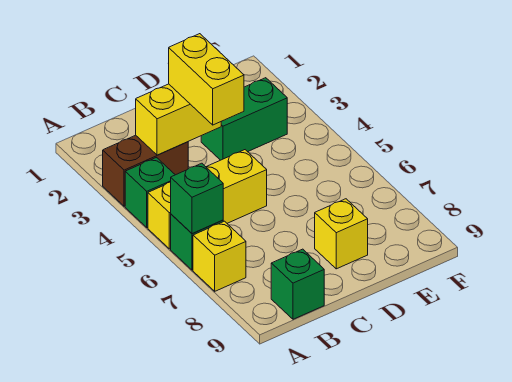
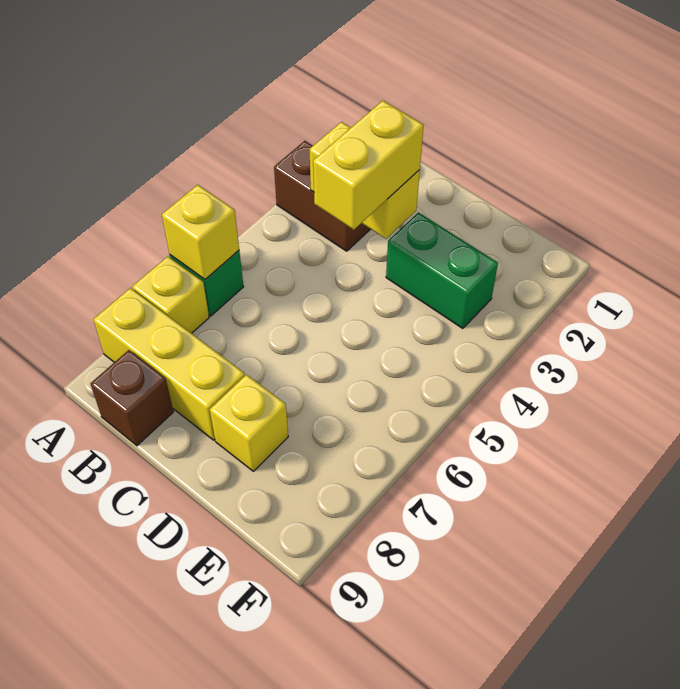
green brick A4 level 1 -> none
yellow brick A5:C5 level 1 -> yellow brick A8:C8 level 1
green brick A6 level 2 -> yellow brick A6 level 2
green brick B9 level 1 -> brown brick B9 level 1

